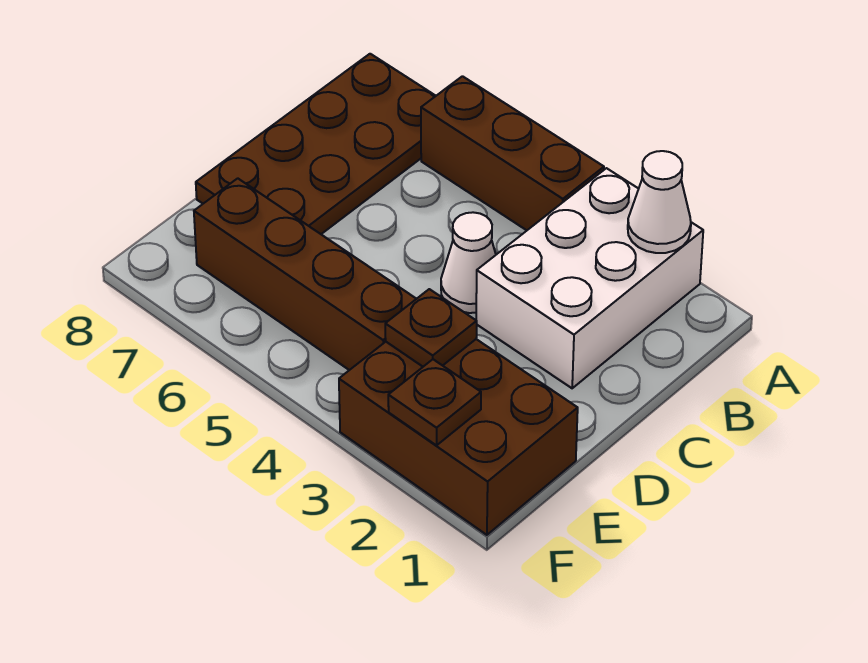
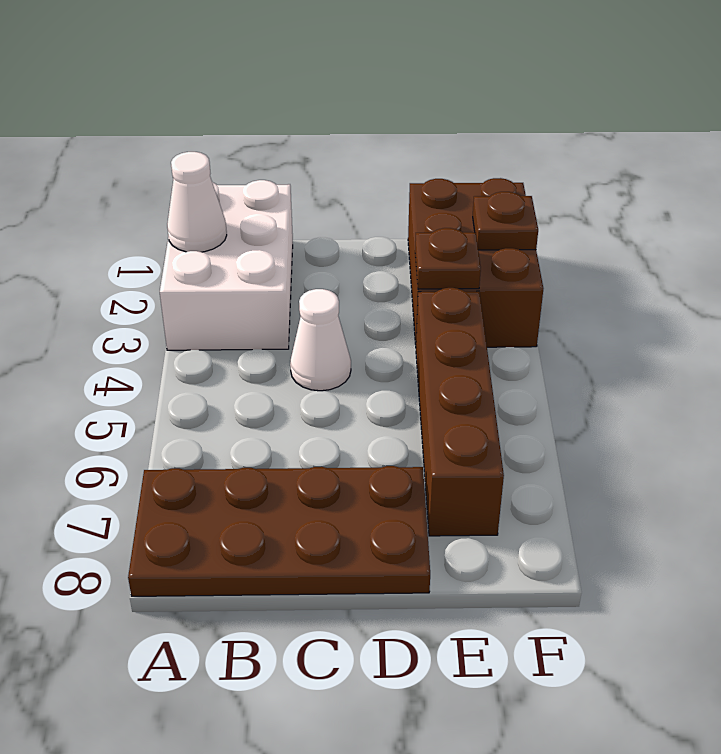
white brick A2:C3 level 1 -> white brick A1:B3 level 1
brown brick A4:A6 level 1 -> none

